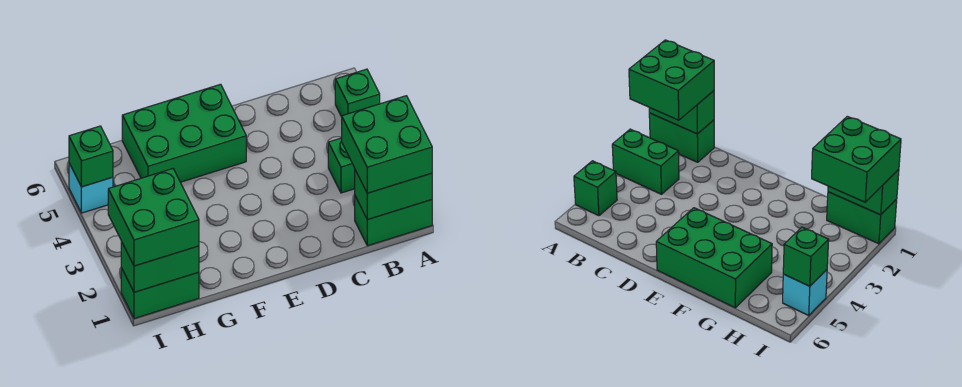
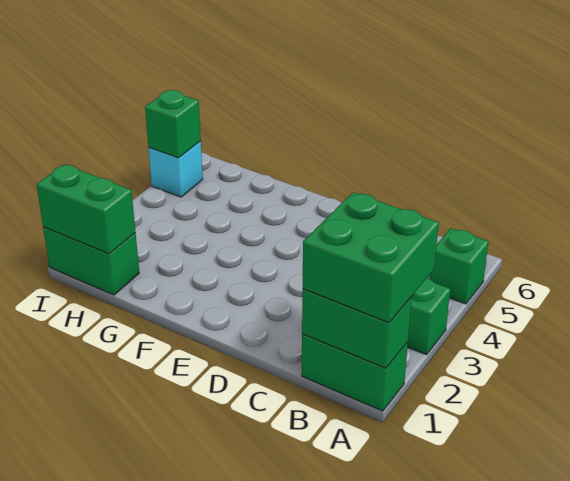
green brick E5:G6 level 1 -> none
green brick H1:I2 level 3 -> none

